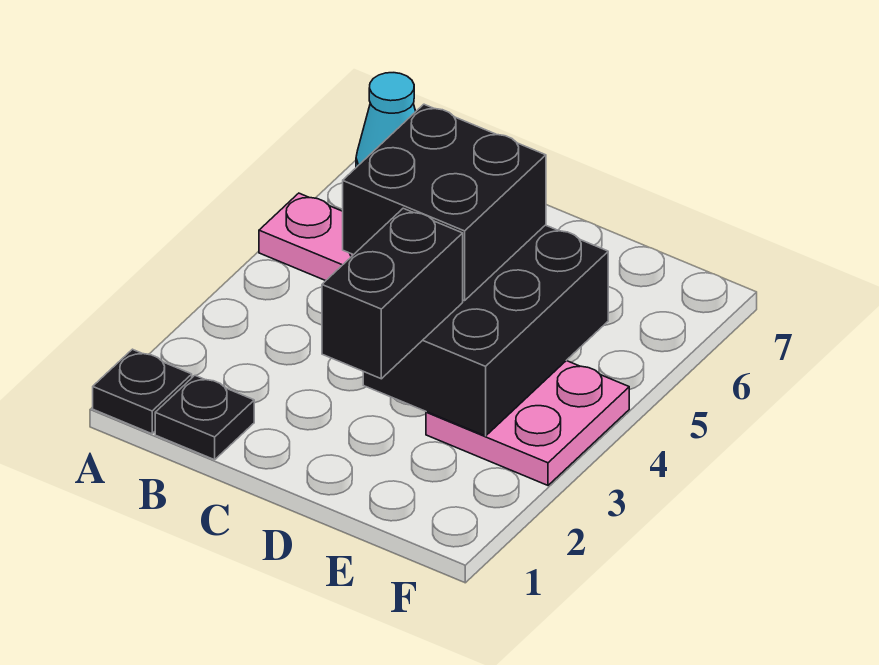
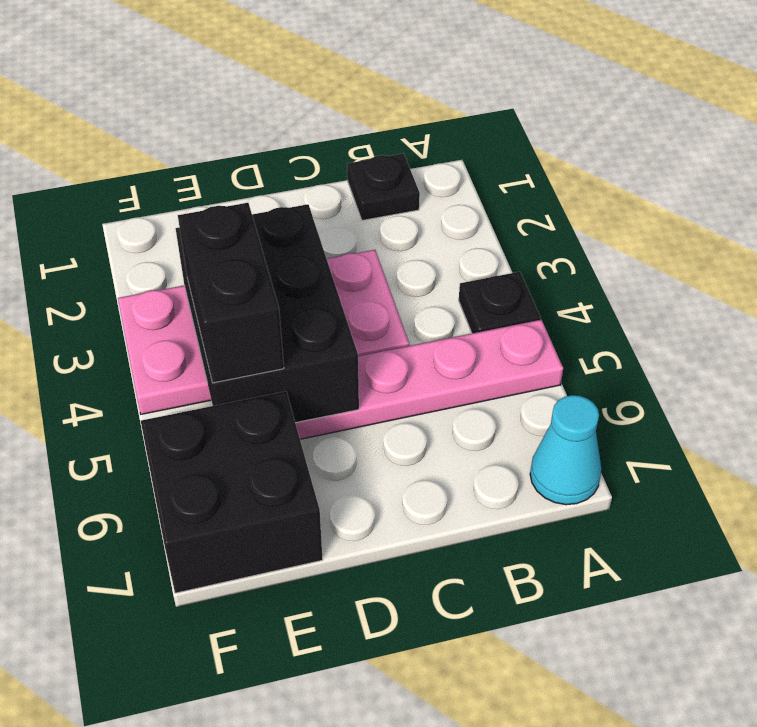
black plate A1 level 1 -> black plate A4 level 1
black brick C4:D5 level 3 -> black brick E6:F7 level 1
black brick D2:D3 level 3 -> black brick E4:E5 level 3
pink plate E3:F4 level 1 -> pink plate C3:F4 level 1

